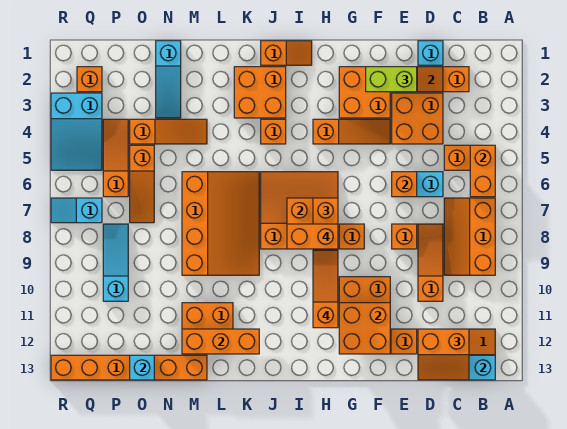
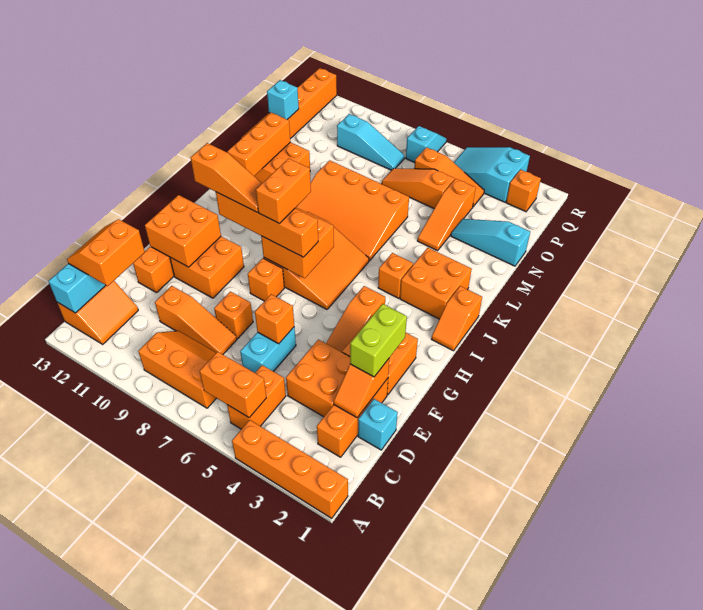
none -> orange brick A1:A4 level 1

